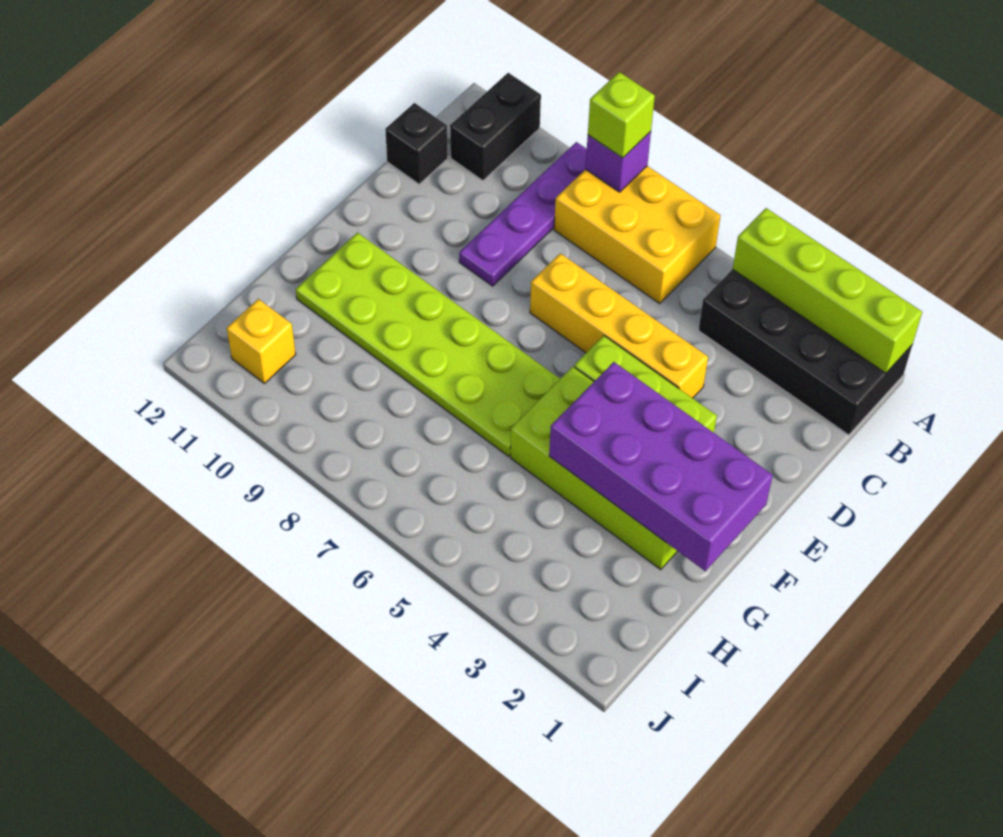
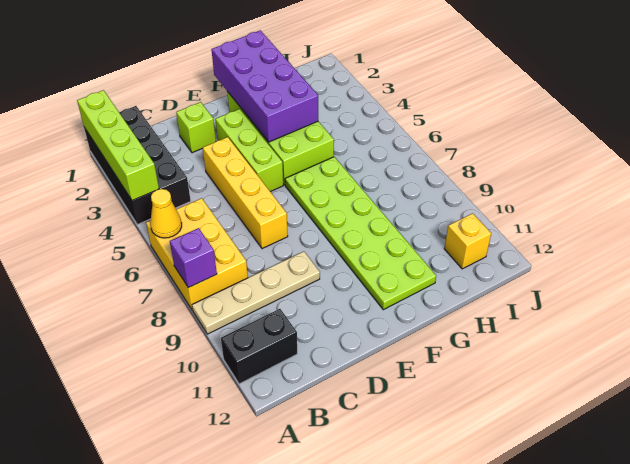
none -> yellow cone A6 level 2
lime brick A8 level 3 -> lime brick D2 level 1
purple plate A9:D9 level 1 -> tan plate A9:D9 level 1
black brick C12 level 1 -> none

